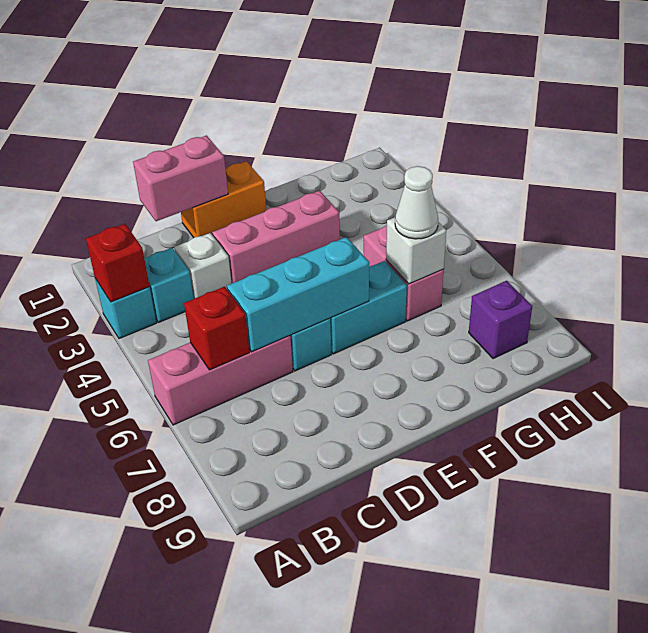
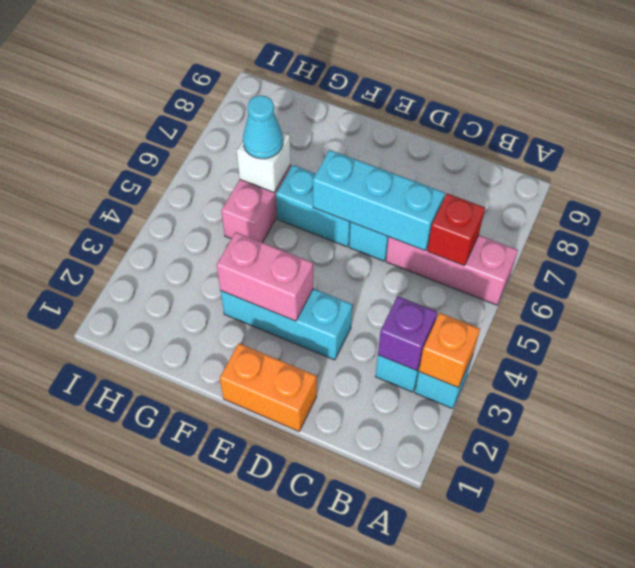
red brick A3 level 2 -> orange brick A3 level 2
pink brick C1:D1 level 2 -> pink brick E3:F3 level 2
white brick C3 level 1 -> none
pink brick D3:F3 level 1 -> cyan brick D3:F3 level 1
white cone G6 level 3 -> cyan cone G6 level 3
purple brick H8 level 1 -> purple brick B3 level 2

